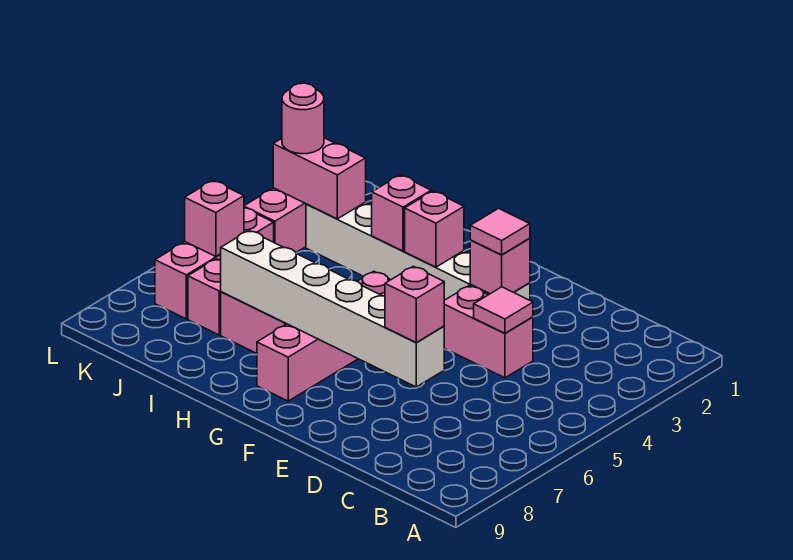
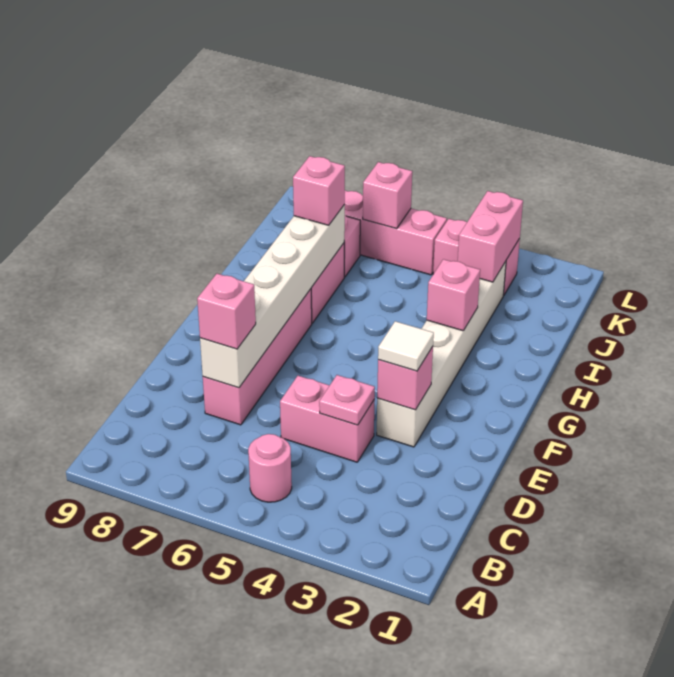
pink brick D4:E4 level 1 -> pink brick D4:D5 level 1
pink tile D4 level 2 -> pink plate D4 level 2
pink tile E3 level 3 -> white tile E3 level 3
pink brick G3 level 2 -> pink brick I7 level 3
pink brick G5:G8 level 1 -> pink brick D7:G7 level 1
pink round brick K3 level 3 -> pink round brick B5 level 1

